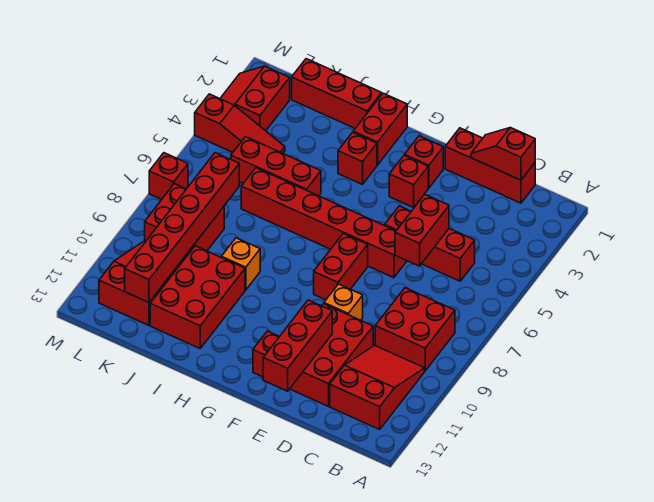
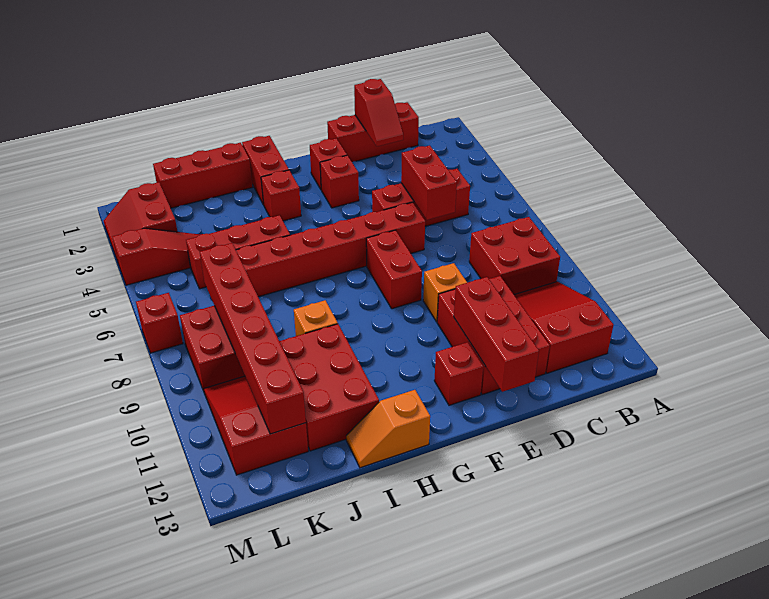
red slope C1:D1 level 2 top C -> red slope D1:D2 level 2 top 1
none -> orange slope H13:I13 level 1 top H

